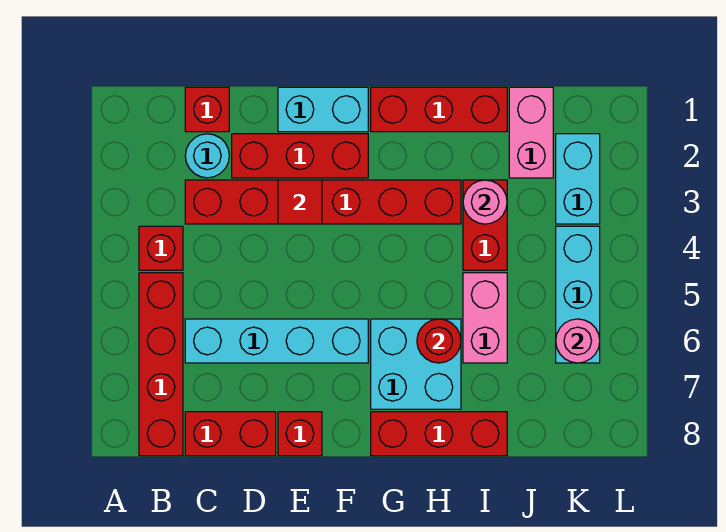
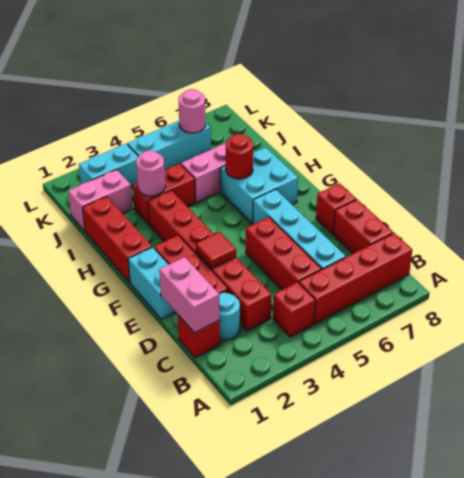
none -> pink brick C1:D1 level 2
red brick G8:I8 level 1 -> red brick C5:E5 level 1

